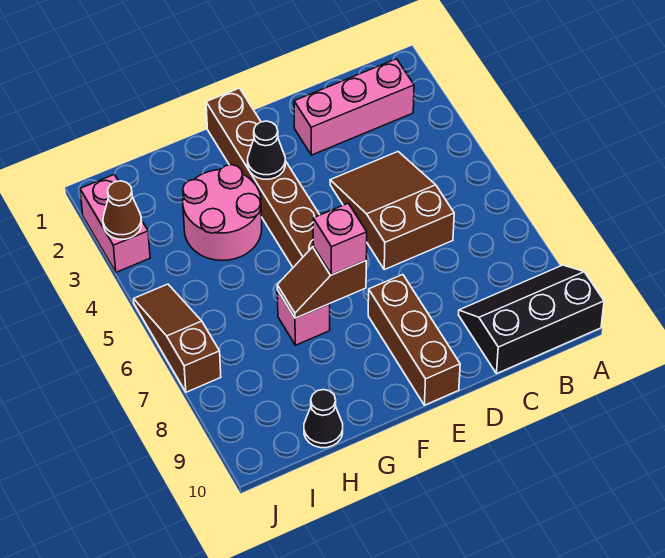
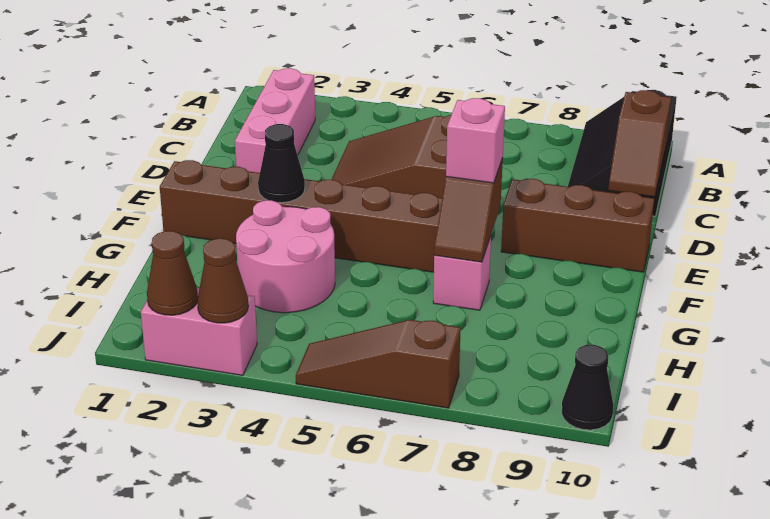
none -> brown slope C10:D10 level 2 top C
black cone H10 level 1 -> black cone J10 level 1
none -> brown cone J2 level 2

